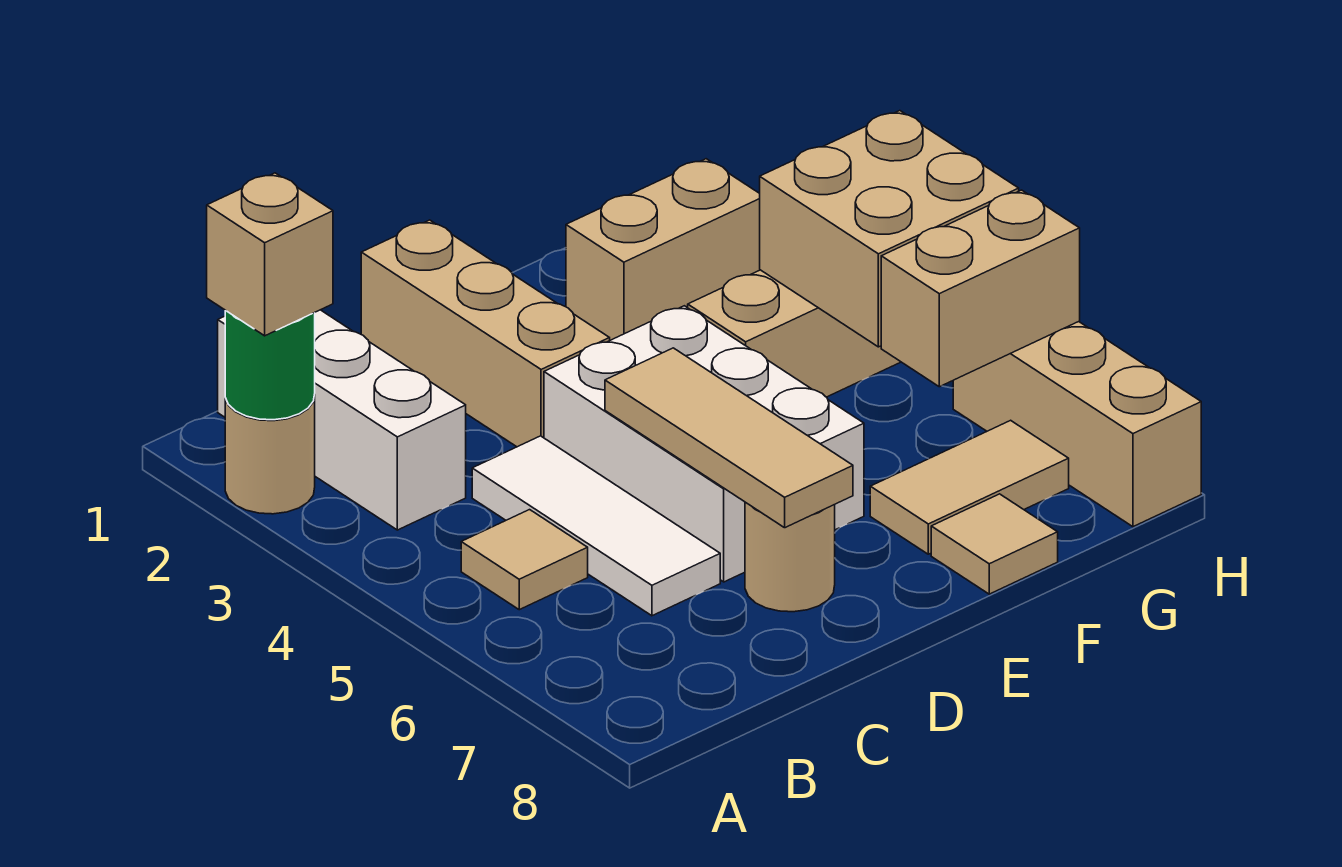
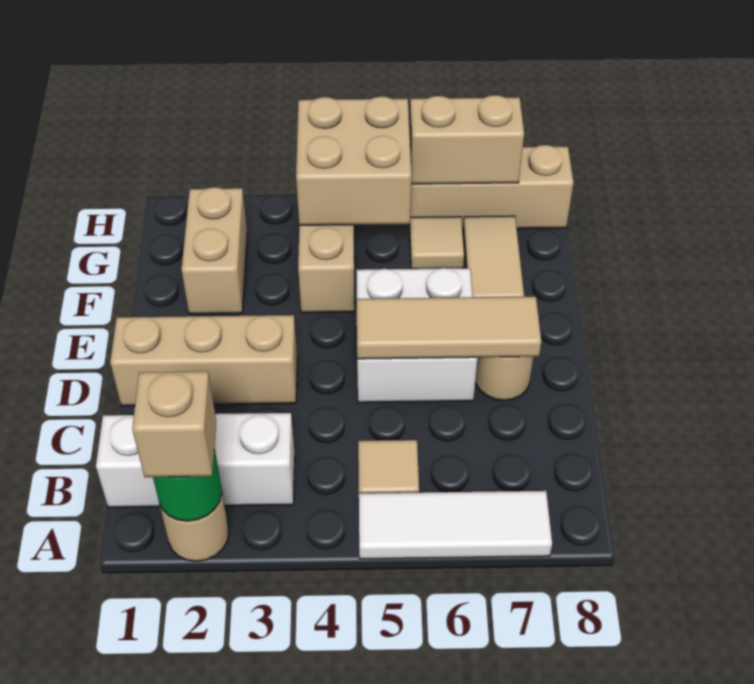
white tile C4:C6 level 1 -> white tile A5:A7 level 1
white brick D4:E6 level 1 -> white brick D5:E6 level 1
tan tile F8 level 1 -> tan tile G6 level 1
tan brick G6:H6 level 2 -> tan brick H6:H7 level 2

